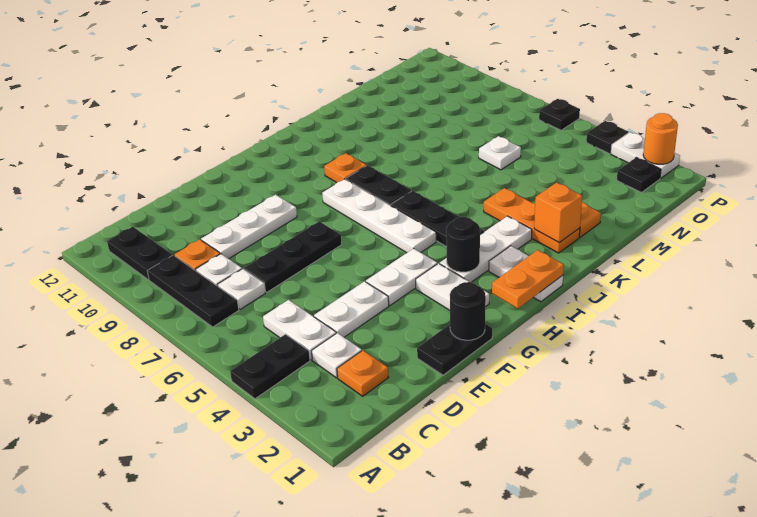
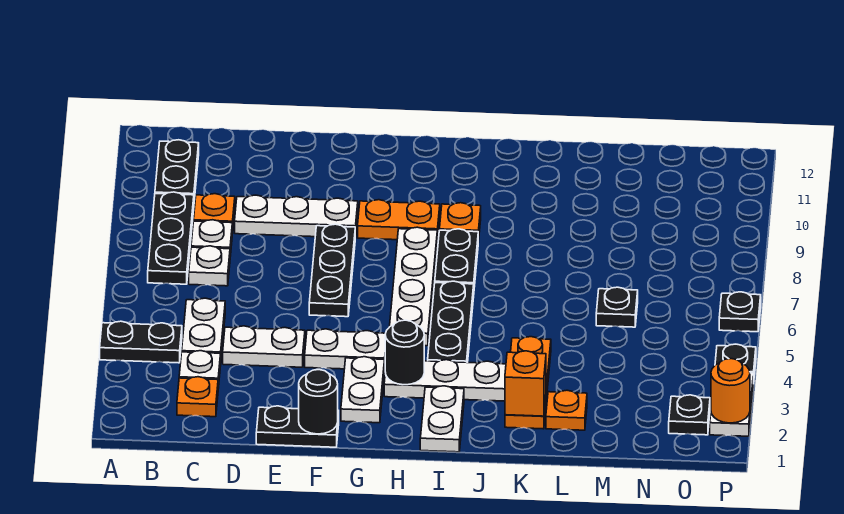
black plate D7:F7 level 1 -> black plate F6:F8 level 1
orange plate H1:I1 level 2 -> orange plate G9:H9 level 1
white plate M6 level 1 -> black plate M6 level 1

